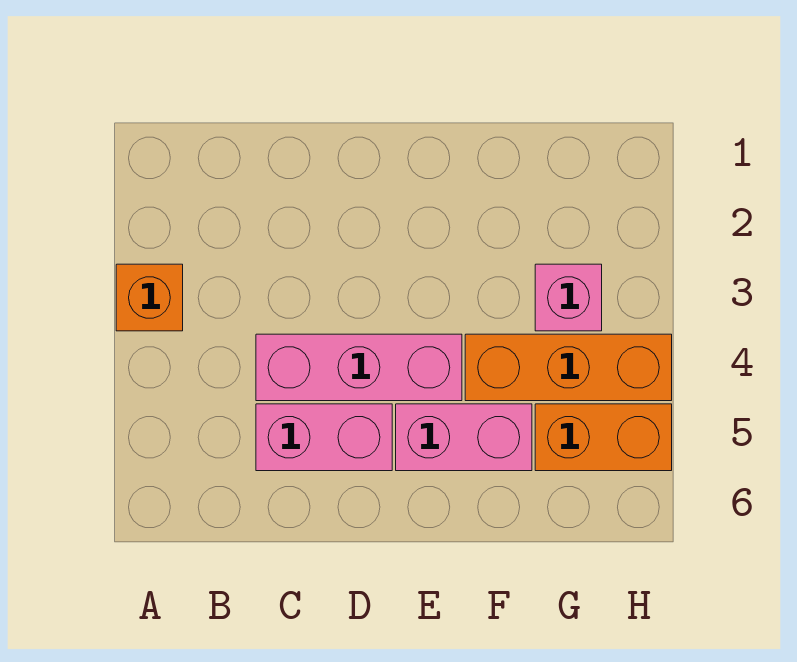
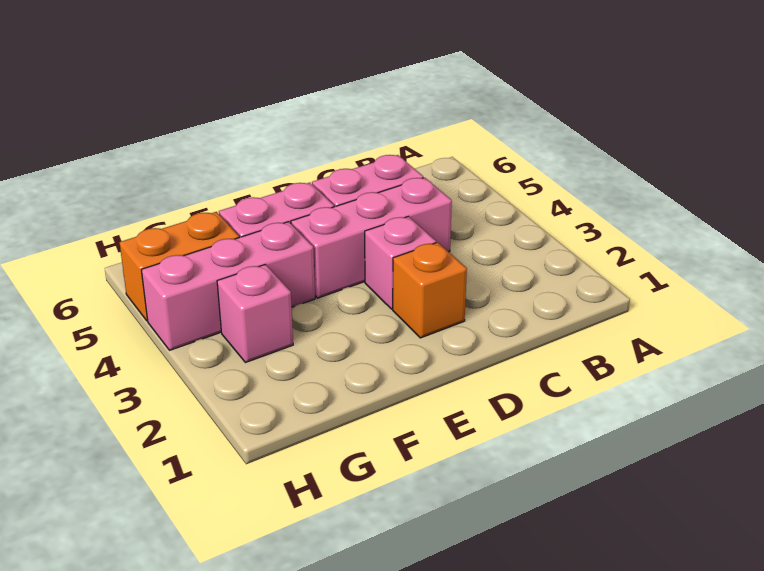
orange brick A3 level 1 -> orange brick D2 level 1
none -> pink brick D3 level 1
orange brick F4:H4 level 1 -> pink brick F4:H4 level 1

